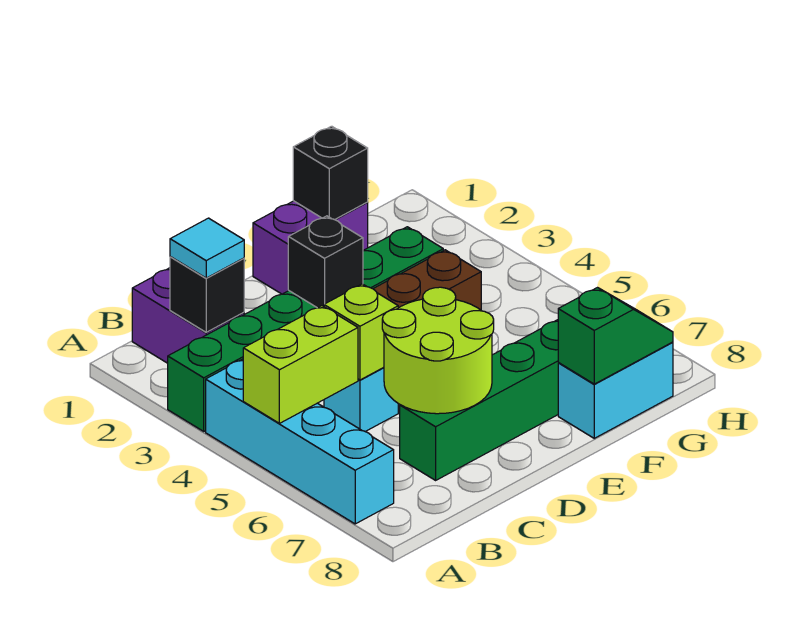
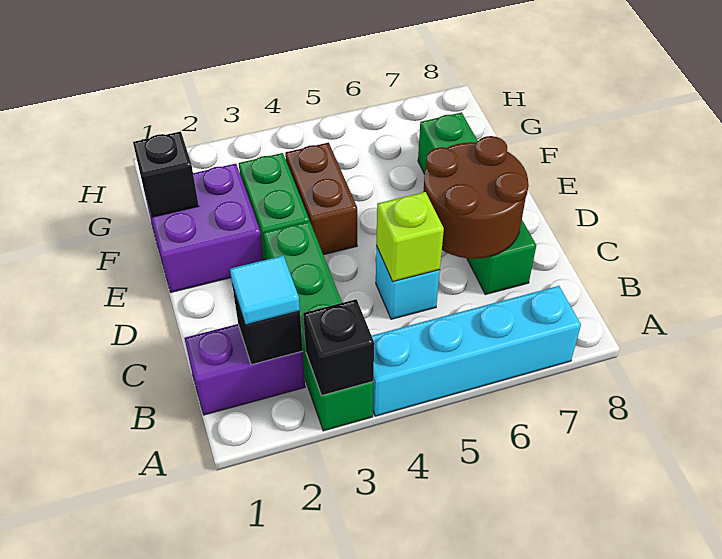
lime brick A5:B5 level 2 -> none
lime round brick C6:D7 level 2 -> brown round brick C6:D7 level 2
black brick D3 level 2 -> black brick A3 level 2
purple brick E1:F1 level 1 -> purple brick E1:F2 level 1
cyan brick F8:G8 level 1 -> none
green slope F8:G8 level 2 top F -> none

